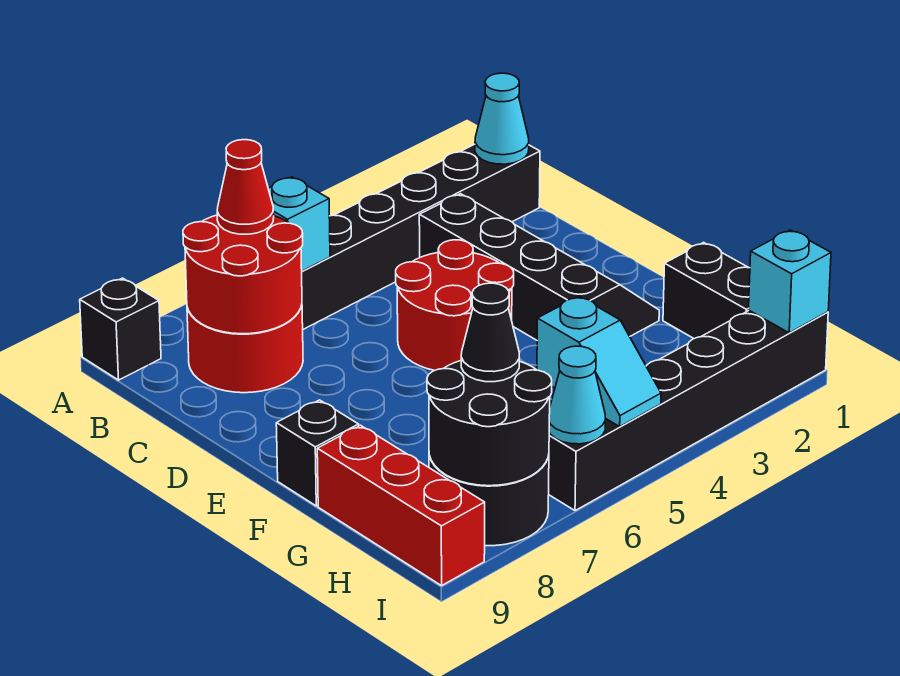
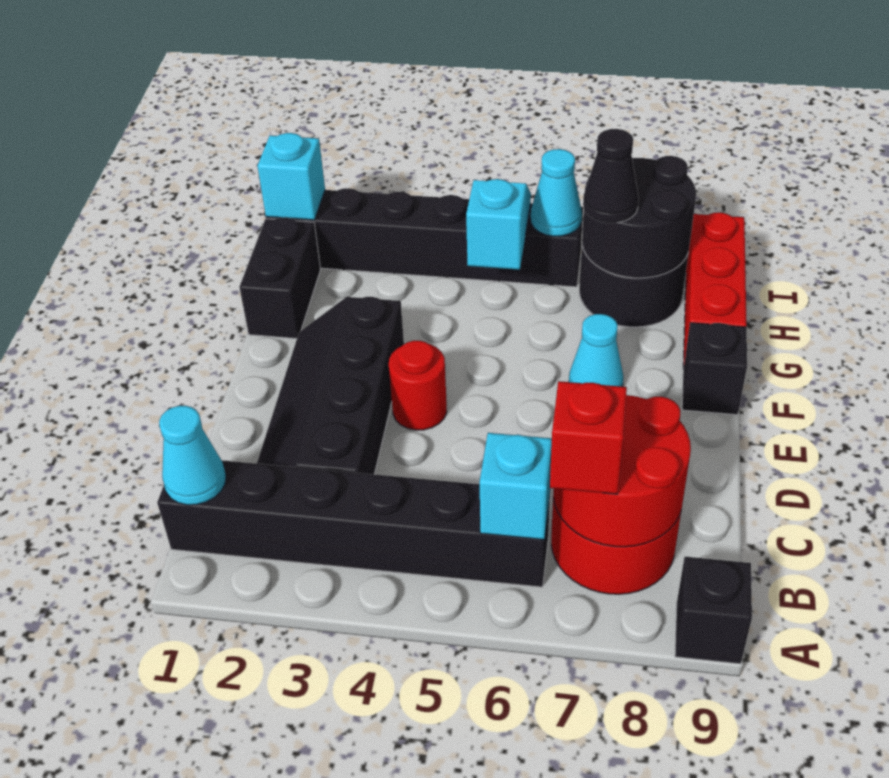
red cone B7 level 3 -> red brick B7 level 3
red round brick D4:E5 level 1 -> red round brick E4 level 1
none -> cyan cone F7 level 1

